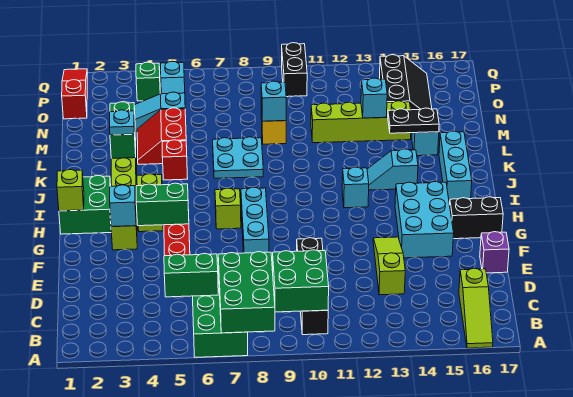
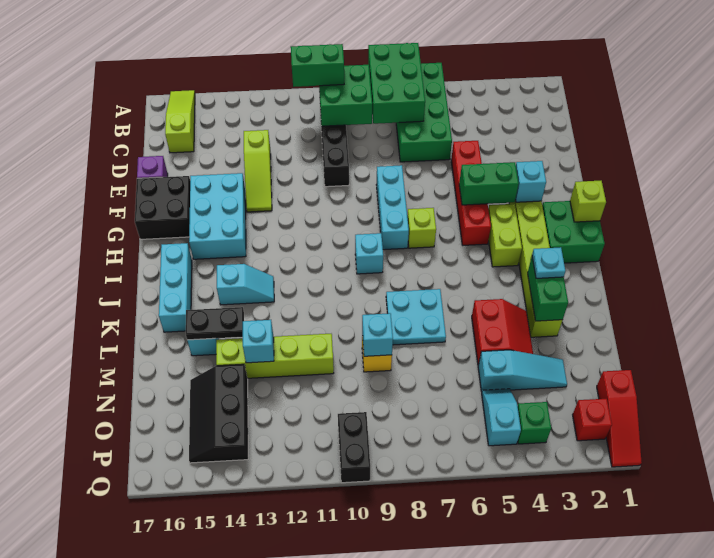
green brick C5:C6 level 2 -> green brick B10:B11 level 3
black brick G16:G17 level 1 -> black brick F16:G17 level 1
cyan brick I12 level 1 -> cyan brick I9 level 1
red brick K5 level 1 -> red brick P2 level 1

